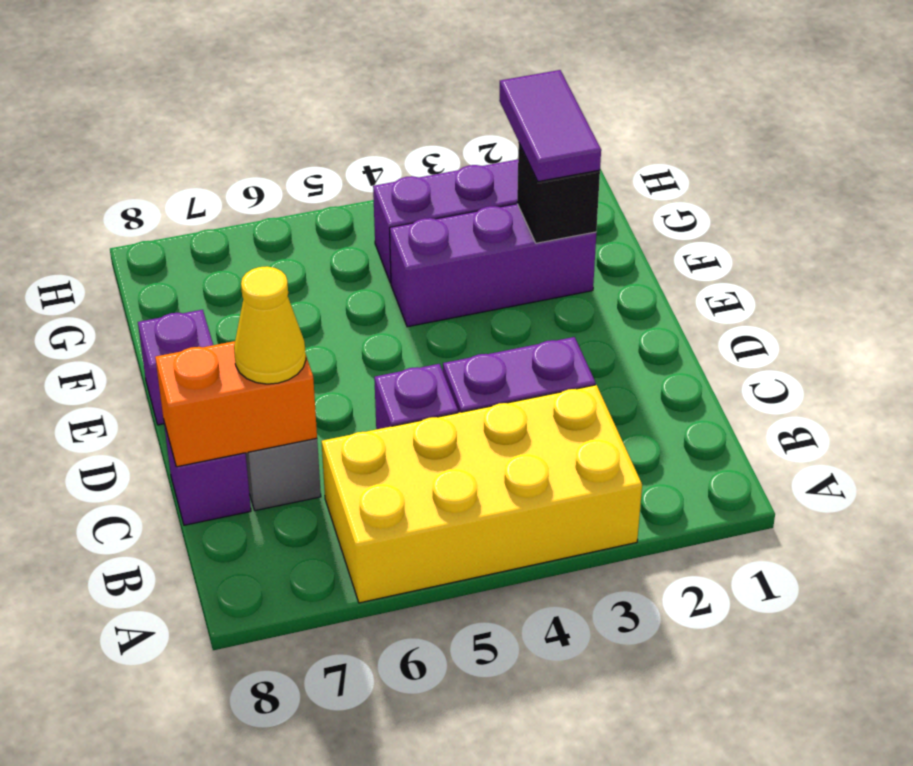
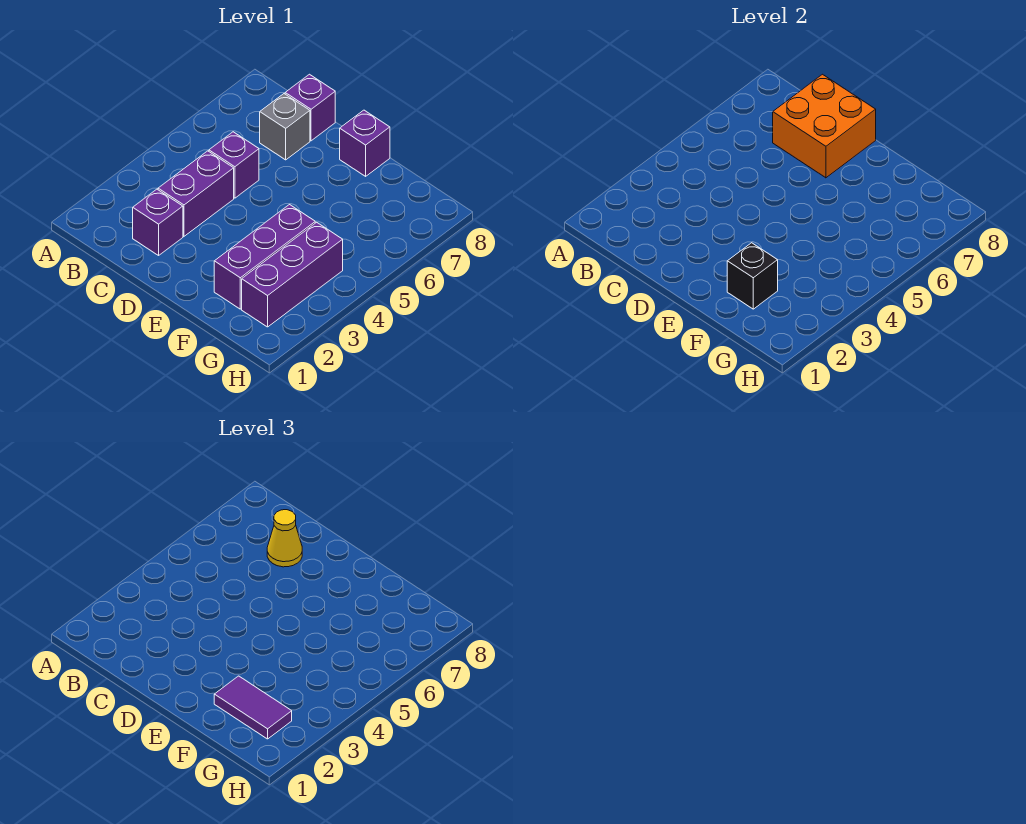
yellow brick A3:B6 level 1 -> none
none -> purple brick C2 level 1
orange brick C7:C8 level 2 -> orange brick C7:D8 level 2

